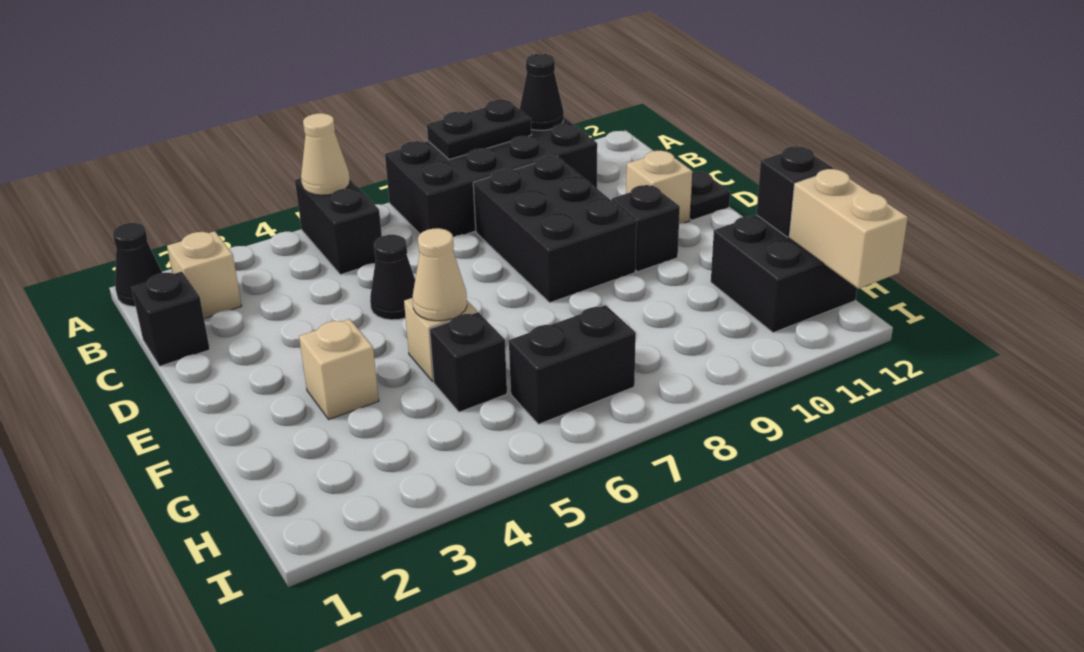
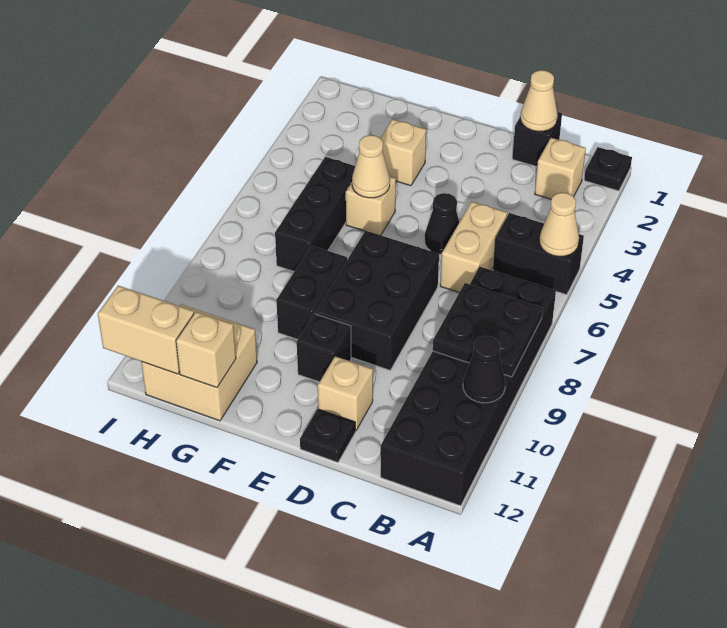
black cone A1 level 1 -> black plate A1 level 1
black brick A7:B10 level 1 -> black brick A7:B12 level 1
black plate A8:A9 level 2 -> black plate A8:B9 level 2
none -> tan cone C1 level 2
none -> tan brick C5:C6 level 1
black brick C8:E9 level 1 -> black brick D7:E9 level 1
black brick G5 level 1 -> black brick G5:G7 level 1
black brick G11:H12 level 1 -> tan brick G11:H12 level 1
black brick G12 level 2 -> tan brick G12 level 2
black brick H6:H7 level 1 -> black brick F8:F9 level 1

